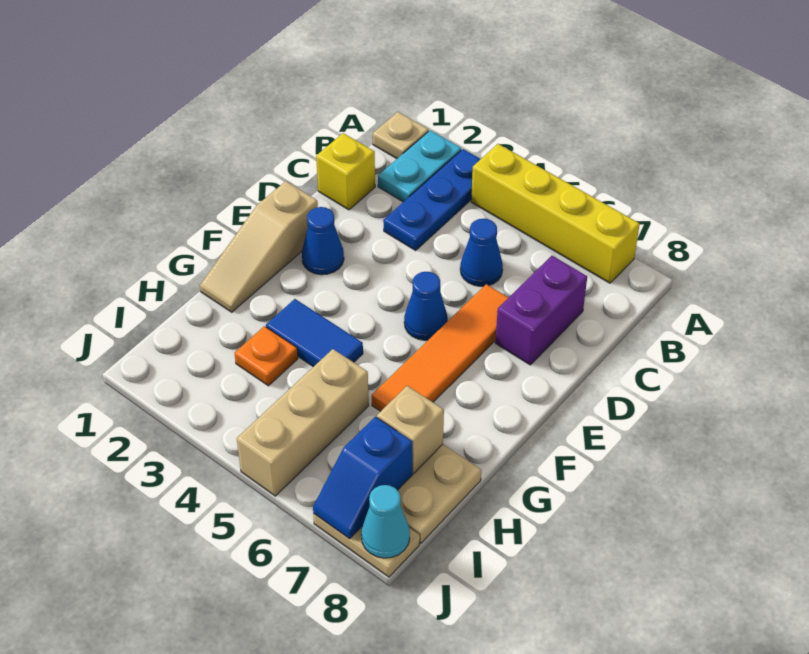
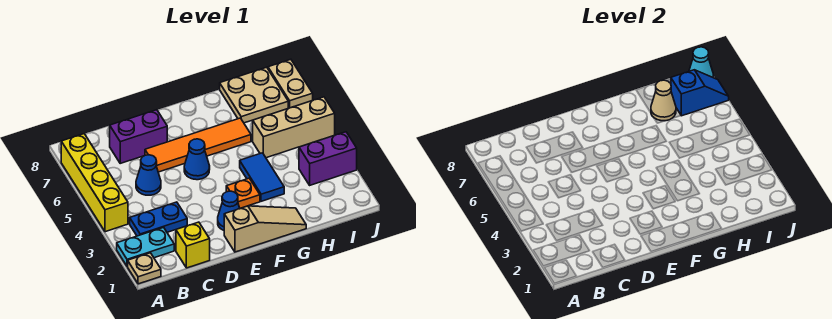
blue plate A3:C3 level 1 -> blue plate B3:C3 level 1
orange plate H3 level 1 -> orange plate F3 level 1
tan brick H7 level 2 -> tan cone H7 level 2
none -> purple brick I3:J3 level 1

